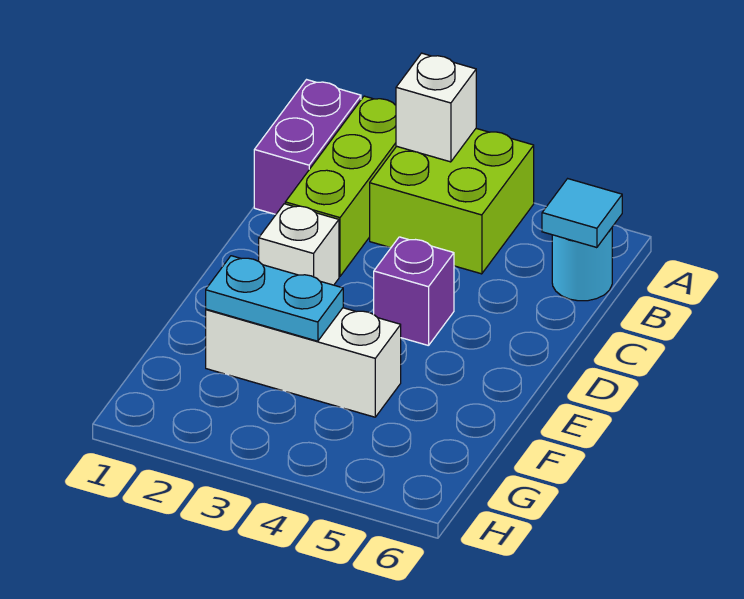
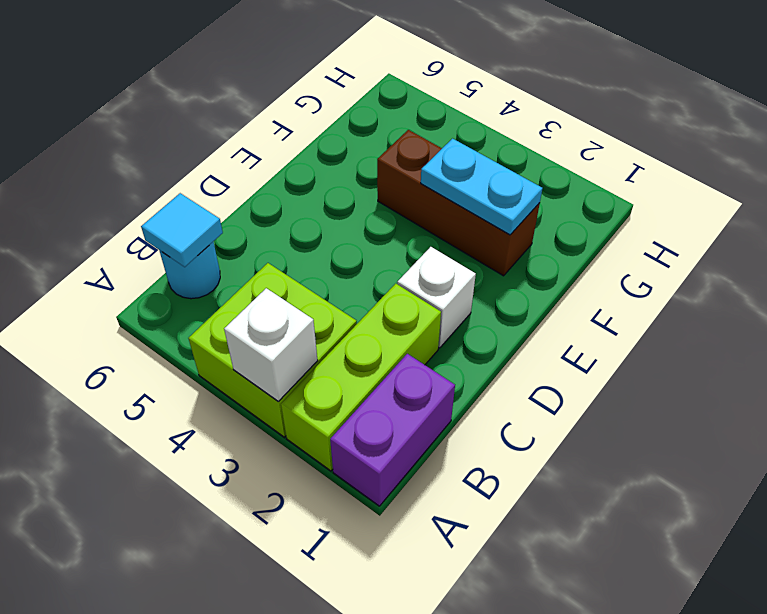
purple brick D4 level 1 -> none
white brick F2:F4 level 1 -> brown brick F2:F4 level 1

